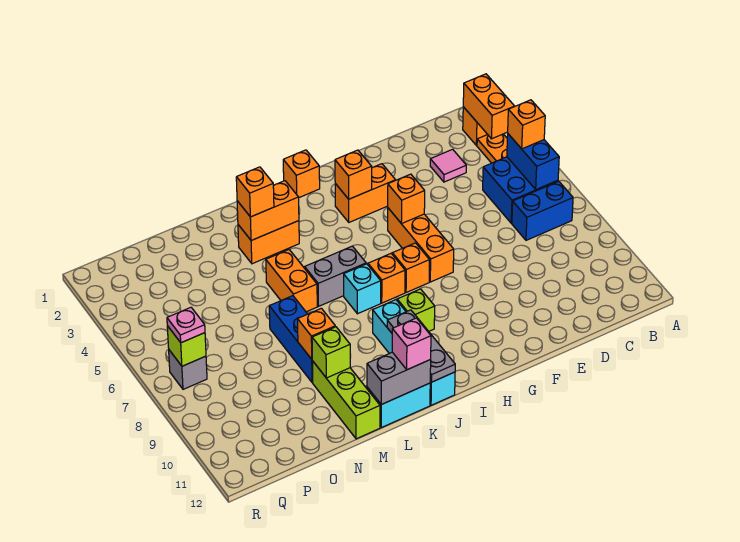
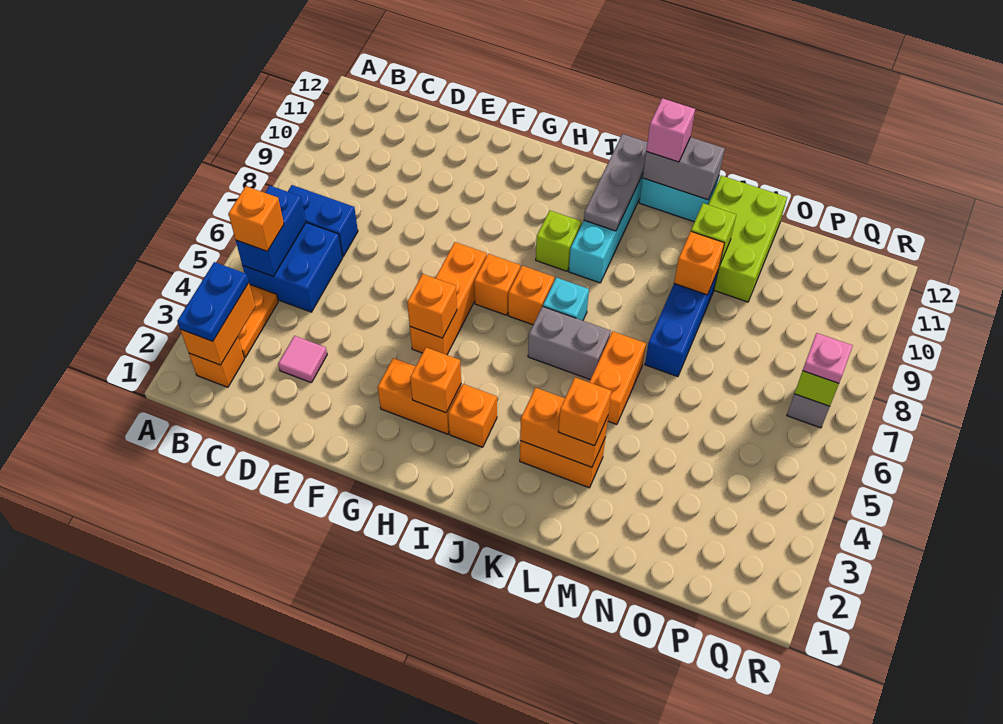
none -> blue plate B2:B3 level 3
orange brick I1 level 1 -> orange brick I3 level 1
lime brick M10:M12 level 1 -> lime brick M10:N12 level 1

